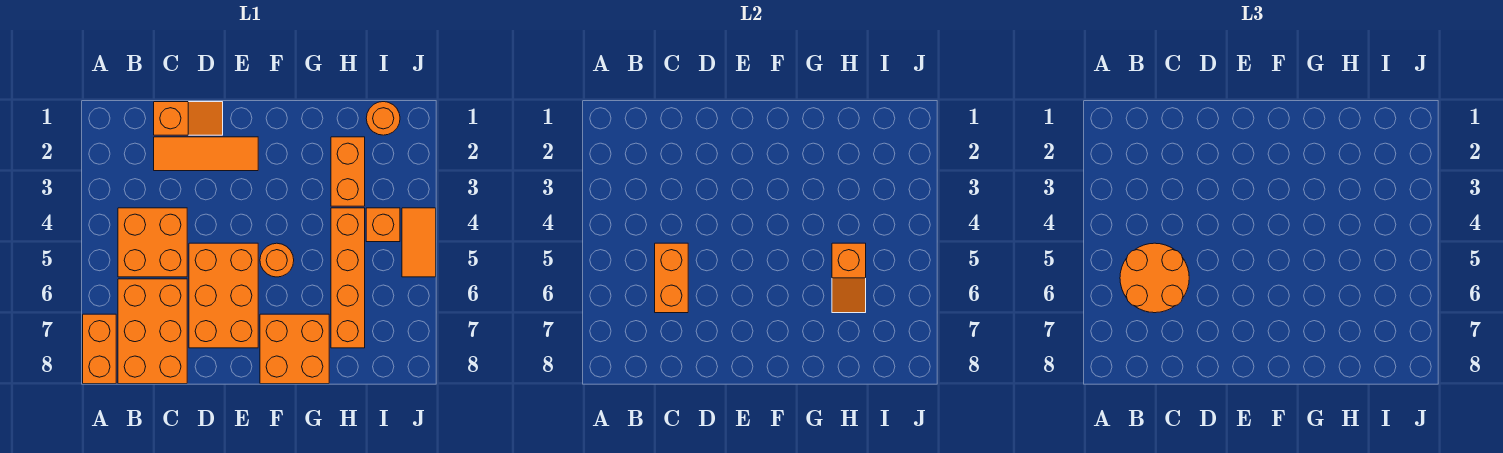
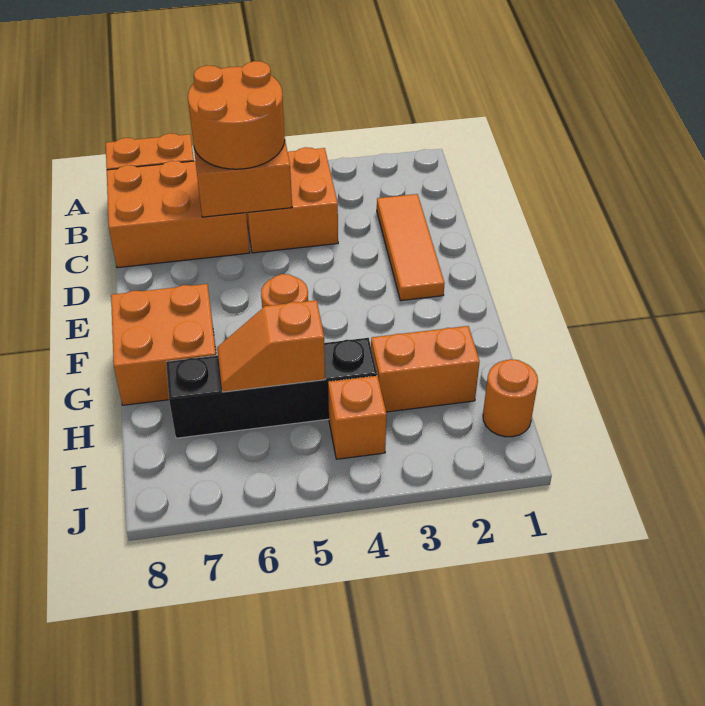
orange slope C1:D1 level 1 top C -> none
orange brick D5:E7 level 1 -> none
orange brick H4:H7 level 1 -> black brick H4:H7 level 1
orange tile J4:J5 level 1 -> none

